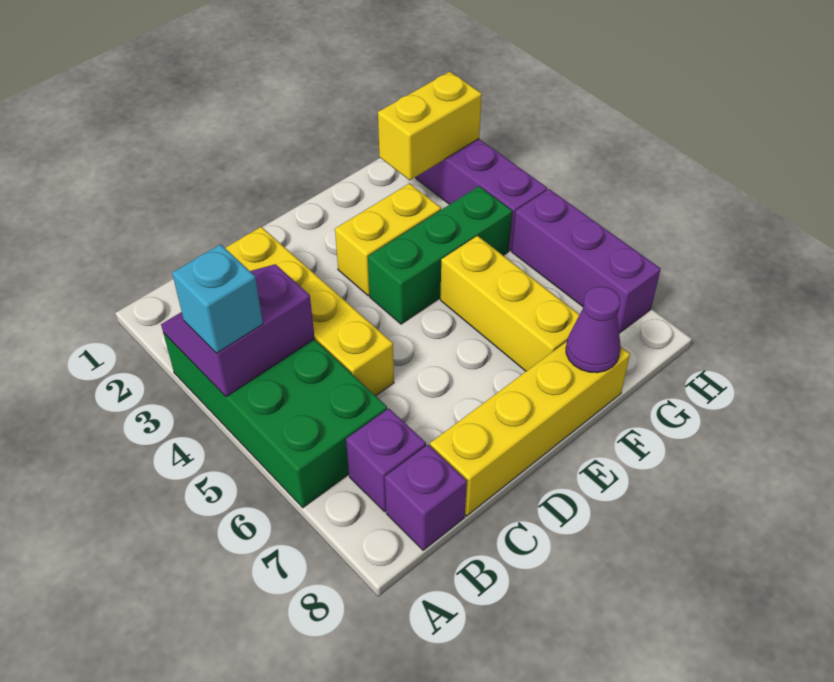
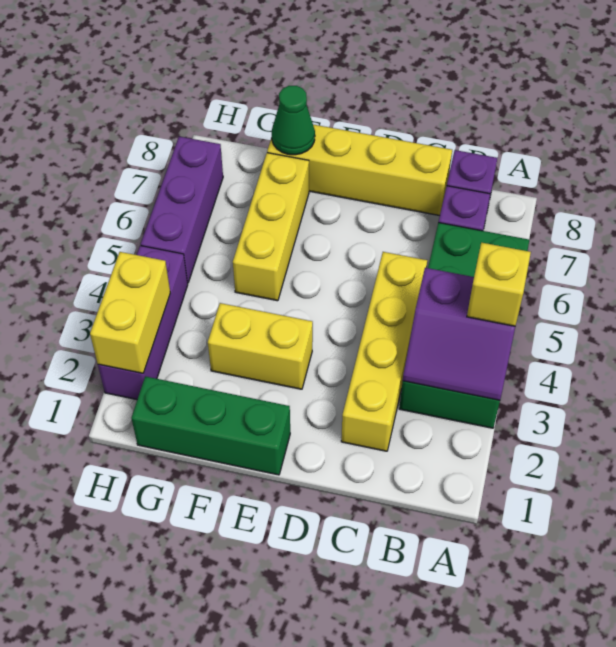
cyan brick A4 level 3 -> yellow brick A4 level 3
green brick E4:G4 level 1 -> green brick E1:G1 level 1
purple cone F8 level 2 -> green cone F8 level 2
yellow brick G2:H2 level 2 -> yellow brick H2:H3 level 2

